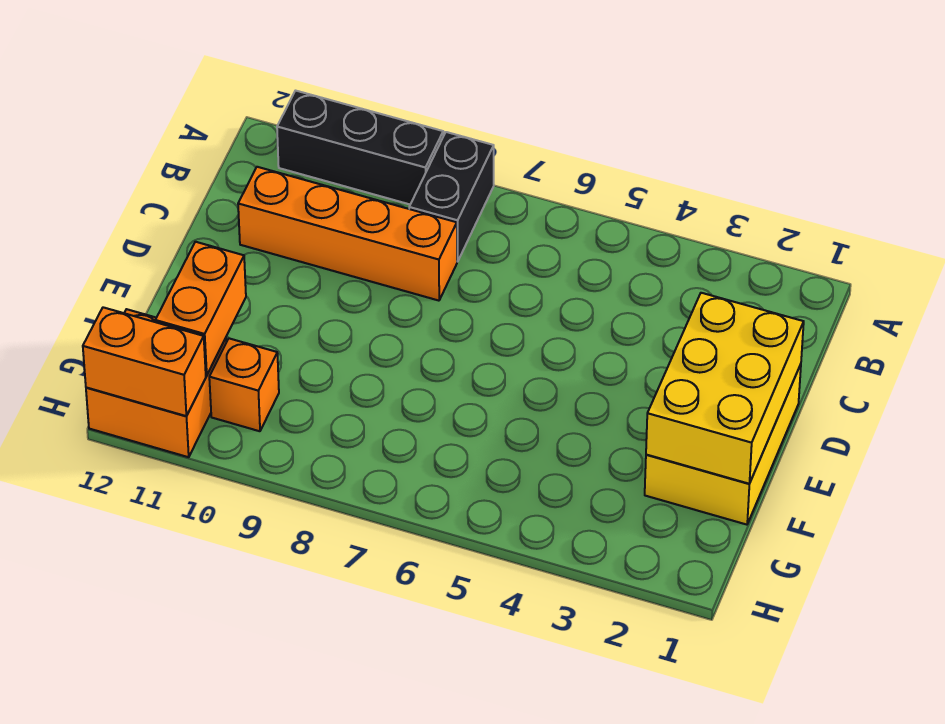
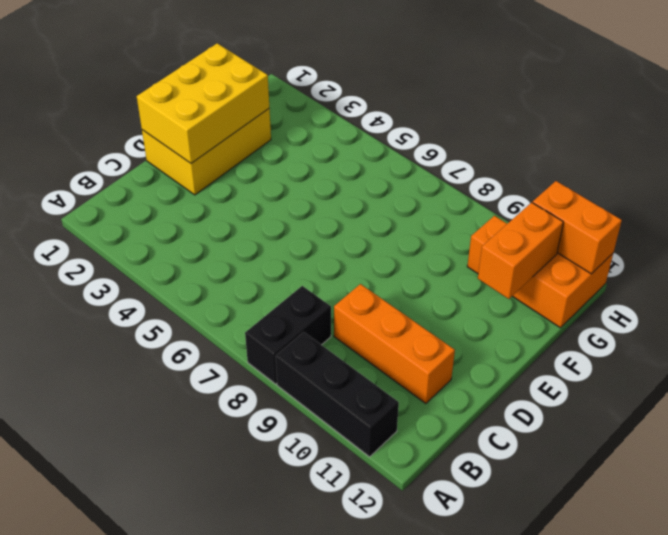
orange brick C8:C11 level 1 -> orange brick C9:C11 level 1

